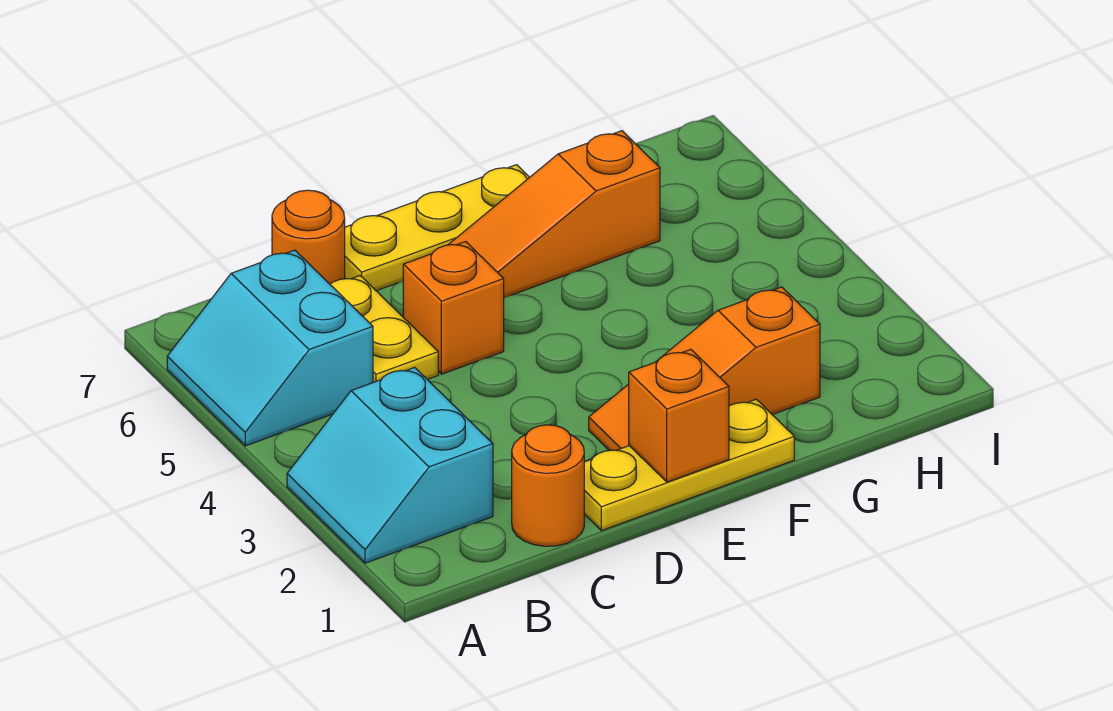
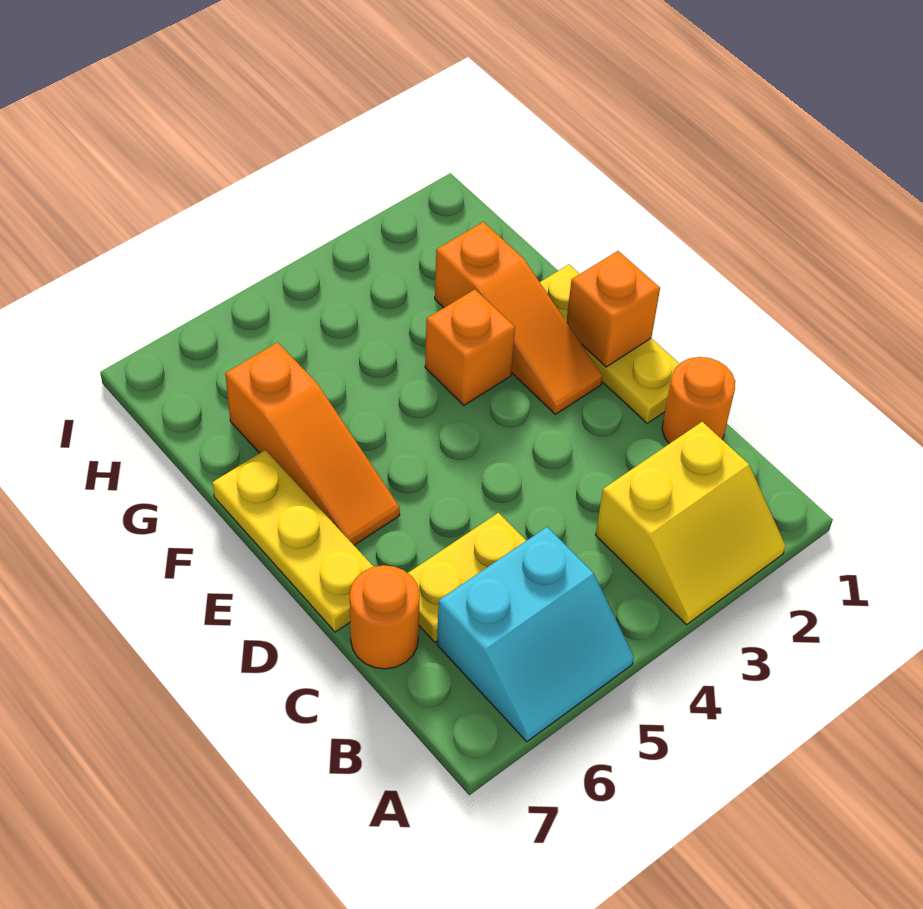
cyan slope A2:B3 level 1 top B -> yellow slope A2:B3 level 1 top B
orange brick D5 level 1 -> orange brick F3 level 1

